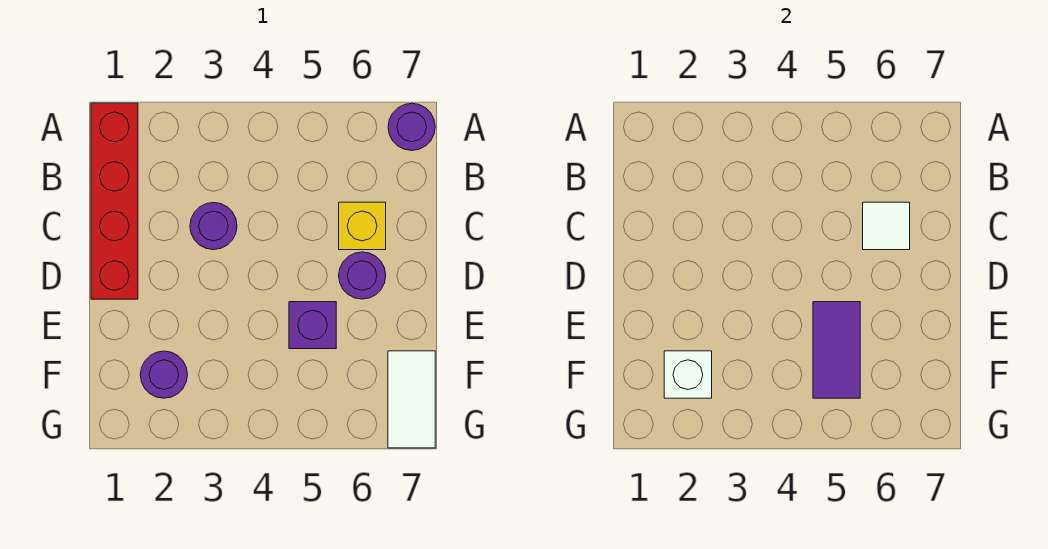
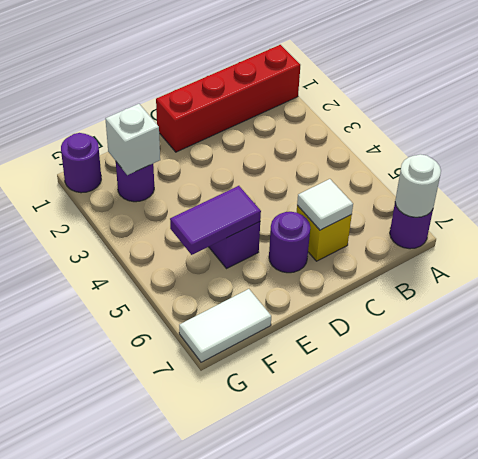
none -> white round brick A7 level 2
purple round brick C3 level 1 -> purple round brick G1 level 1

